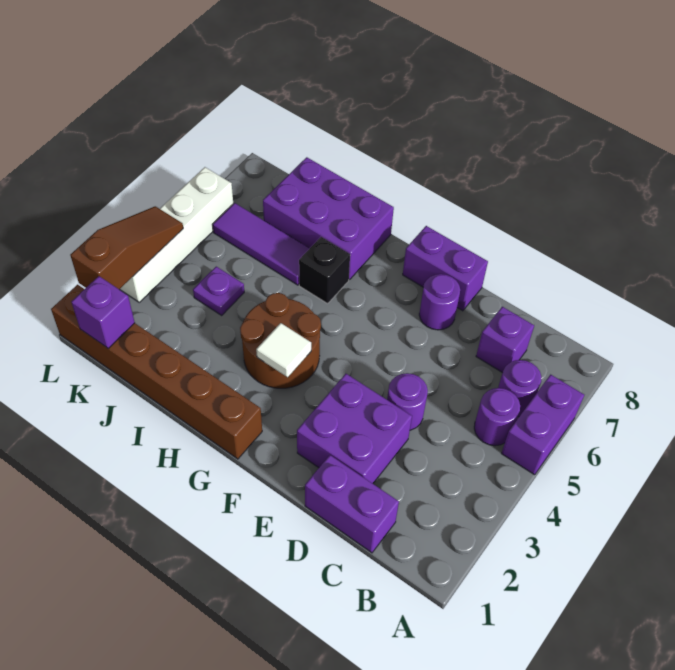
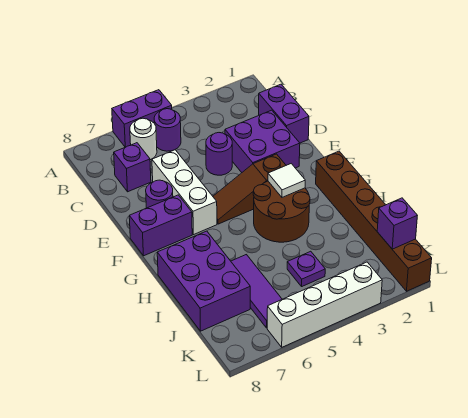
purple round brick B6 level 1 -> white round brick B6 level 1
none -> white brick D6:F6 level 1
purple brick E8:F8 level 1 -> purple brick F7:F8 level 1
black brick H6 level 1 -> none
brown slope L2:L4 level 2 top 2 -> brown slope F3:F5 level 1 top 3

